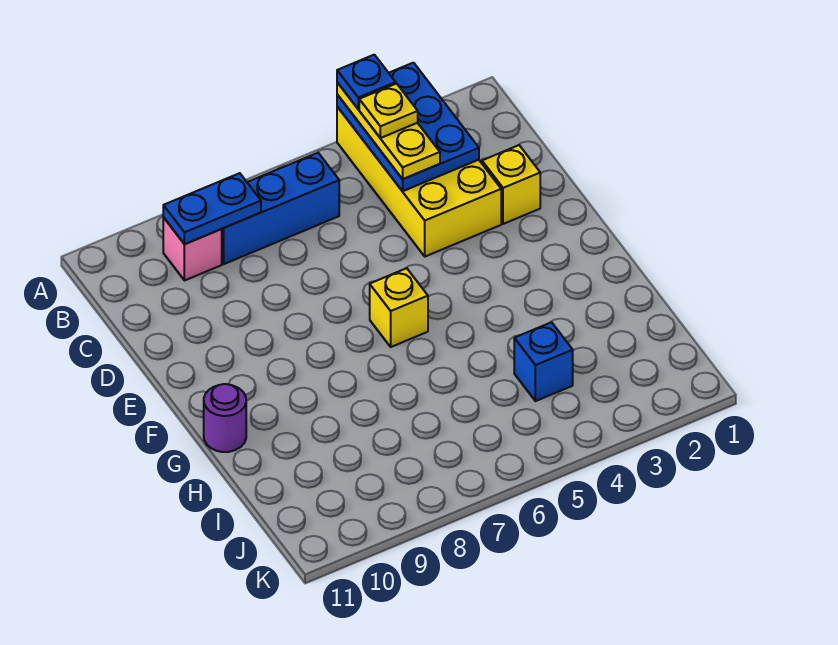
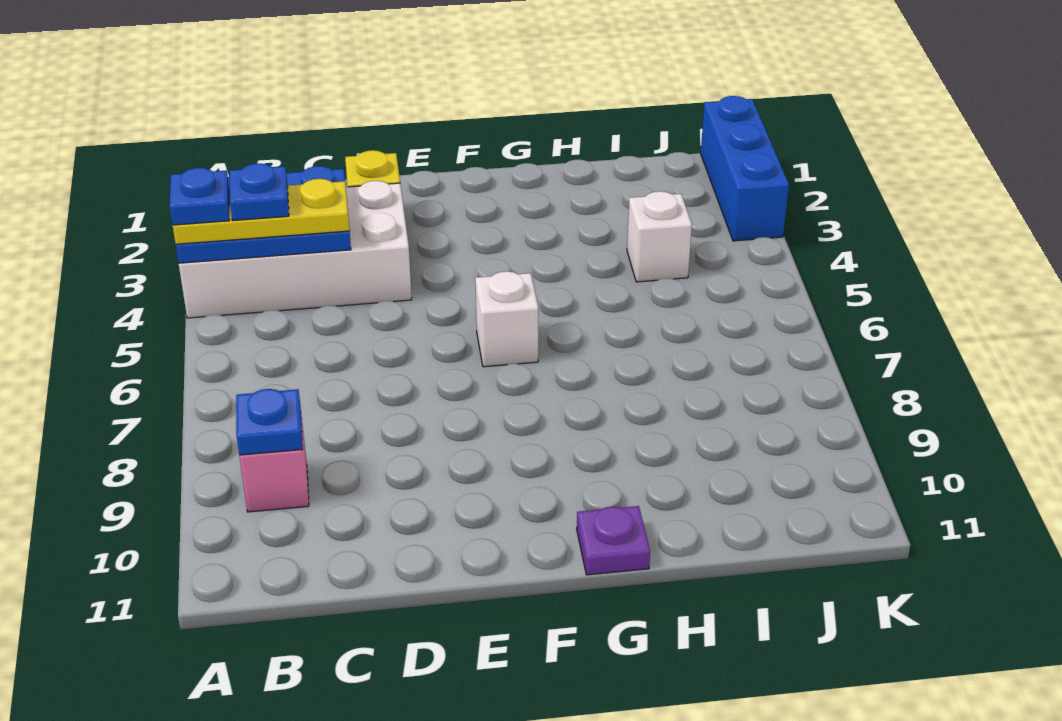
yellow brick A3:D4 level 1 -> white brick A3:D4 level 1
yellow plate B4 level 4 -> blue plate B4 level 4
blue brick B6:B8 level 1 -> blue brick K1:K3 level 1
blue plate B8:B9 level 2 -> blue plate B9 level 2
yellow brick F6 level 1 -> white brick F6 level 1
purple round brick G11 level 1 -> purple plate G11 level 1
blue brick I4 level 1 -> white brick I4 level 1

